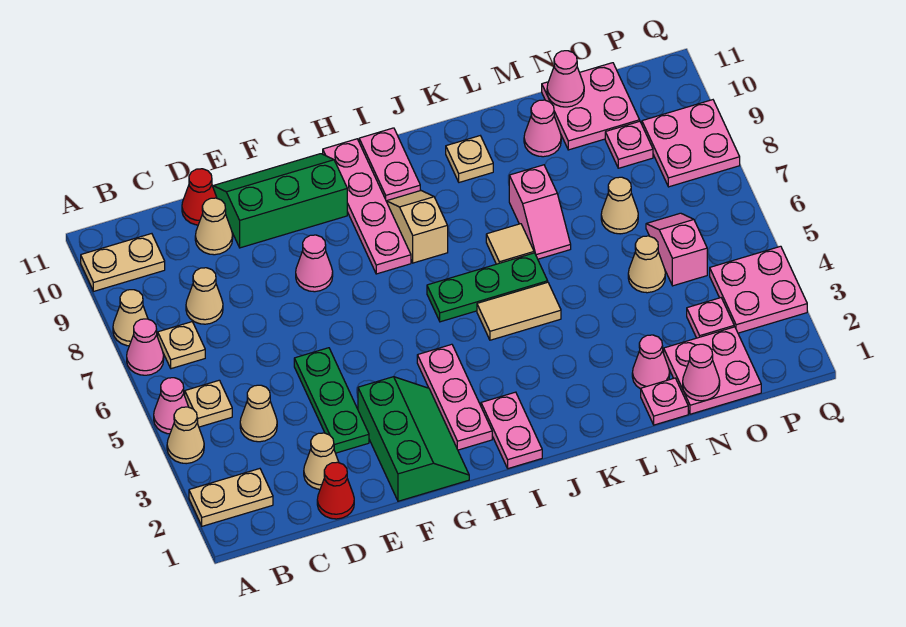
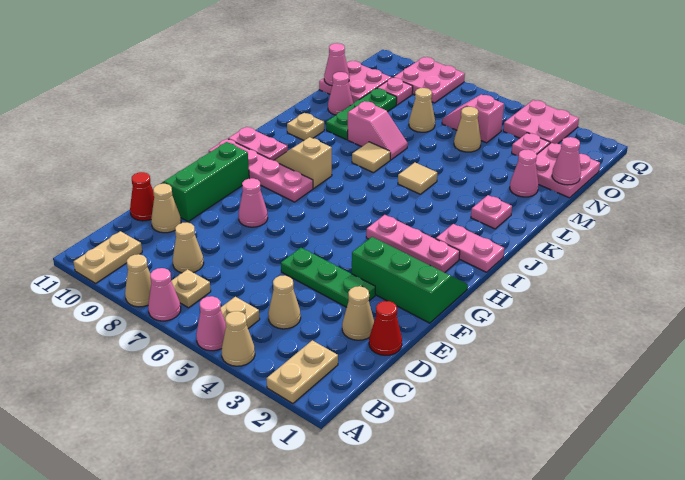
green plate I6:K6 level 1 -> green plate L9:N9 level 1
tan tile J5:K5 level 1 -> tan tile K5 level 1
pink plate M1 level 1 -> pink plate K2 level 1

